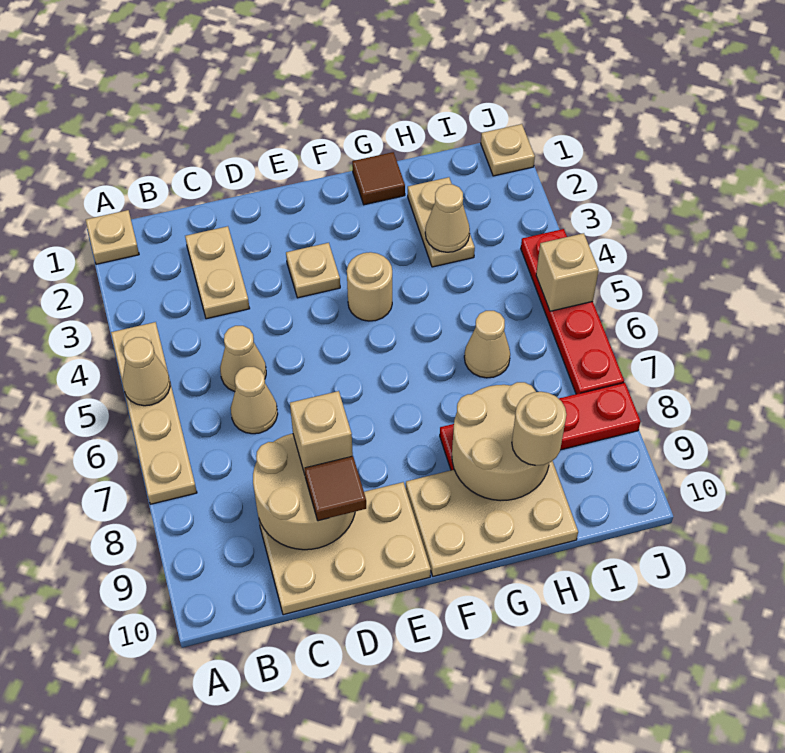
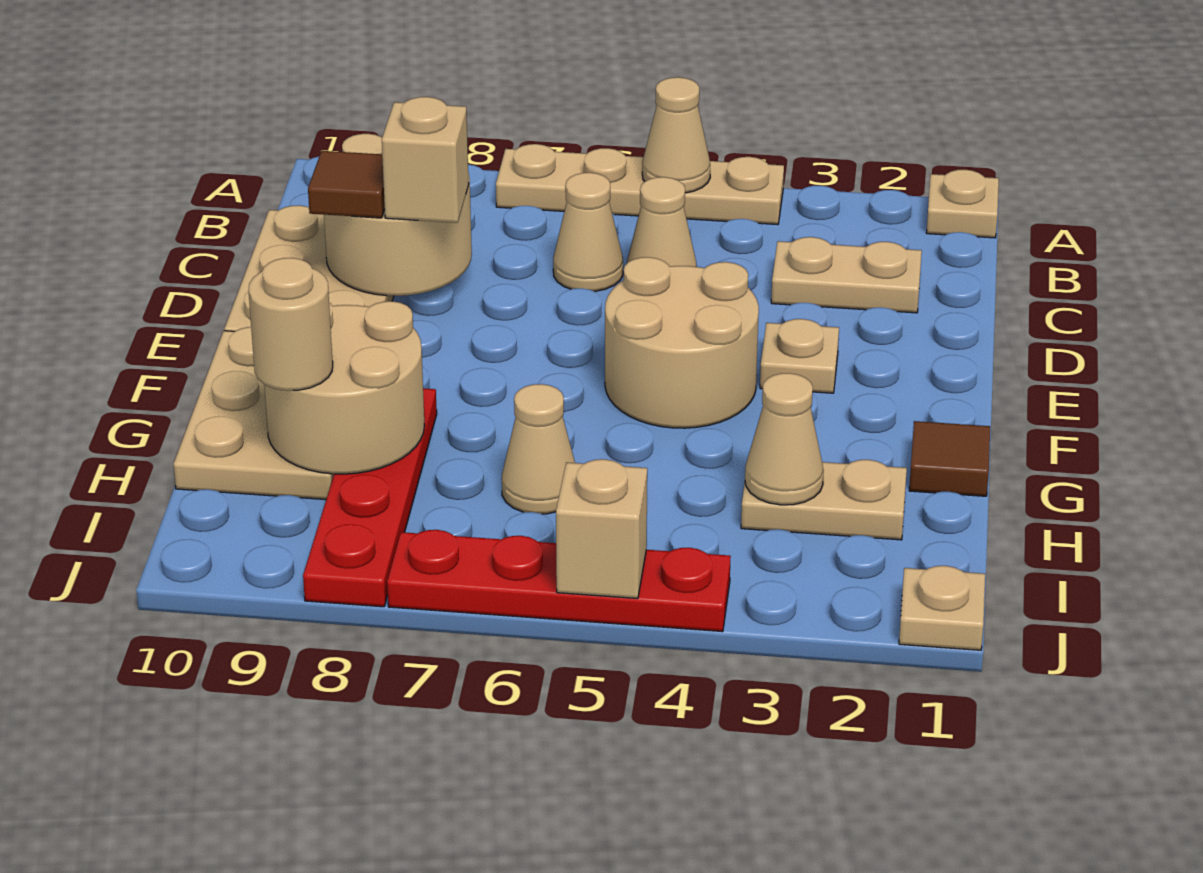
tan round brick F4 level 1 -> tan round brick E4:F5 level 1

